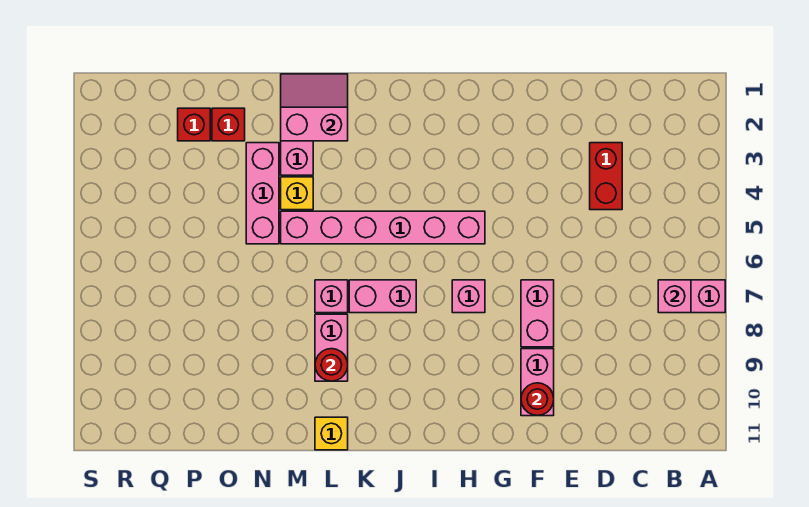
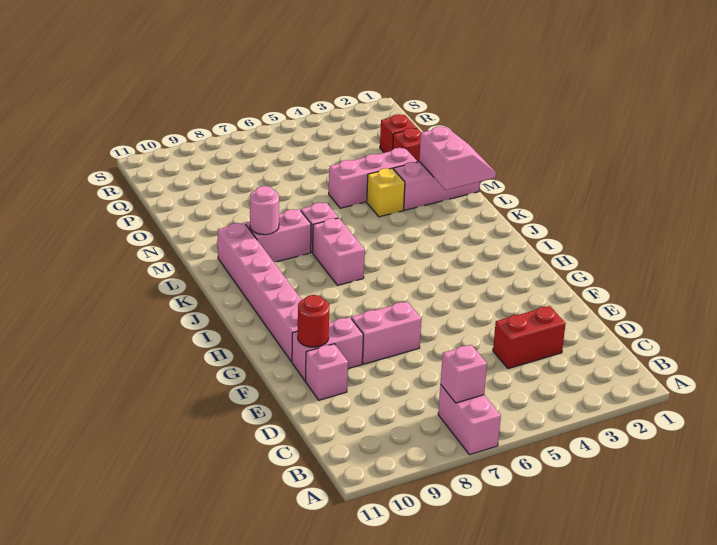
pink brick H5:M5 level 1 -> pink brick G10:L10 level 1
pink brick H7 level 1 -> pink brick E10 level 1
red round brick L9 level 2 -> pink round brick L9 level 2
yellow brick L11 level 1 -> none

